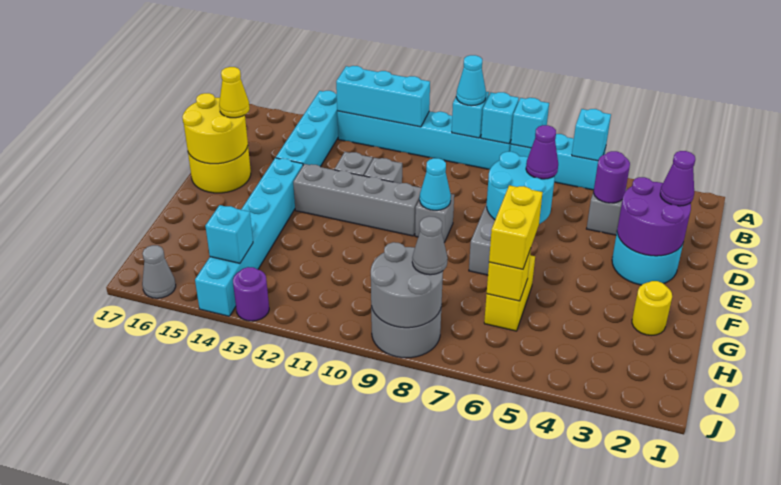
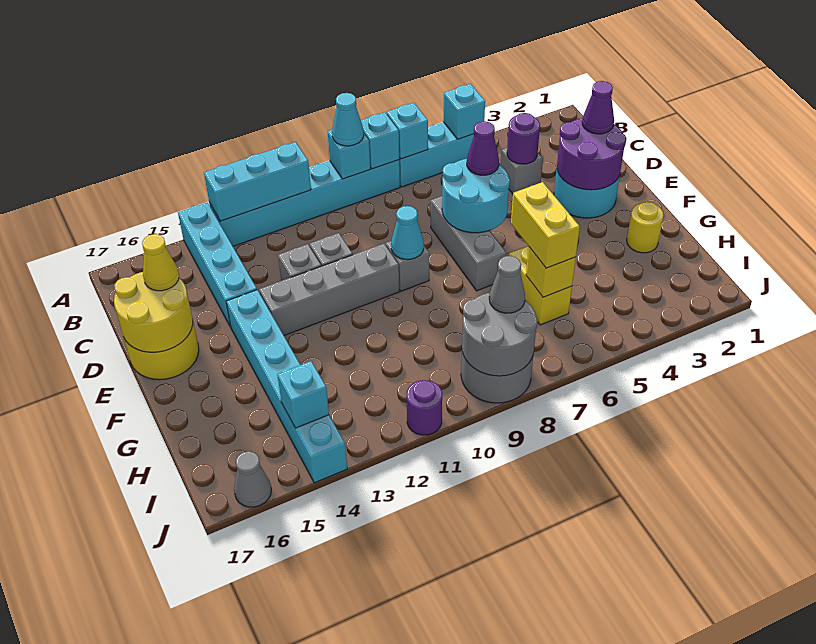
purple round brick J13 level 1 -> purple round brick J11 level 1

